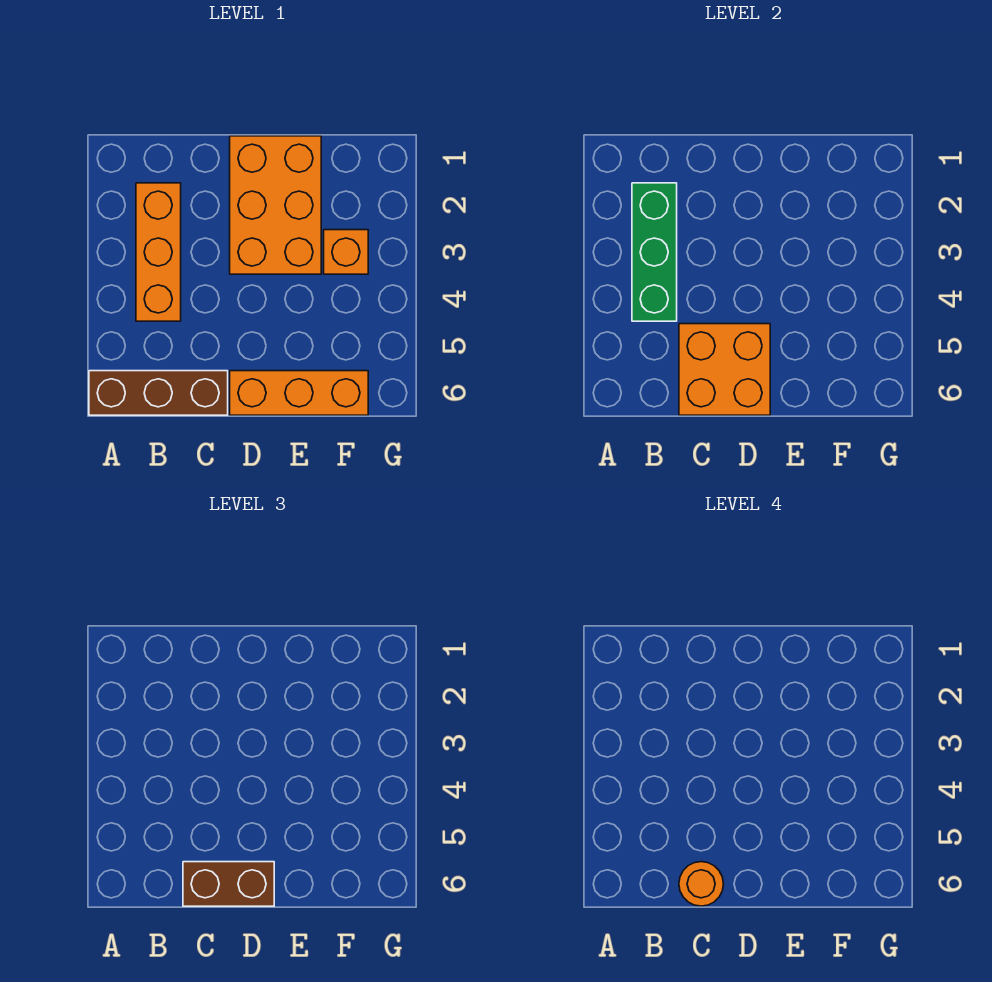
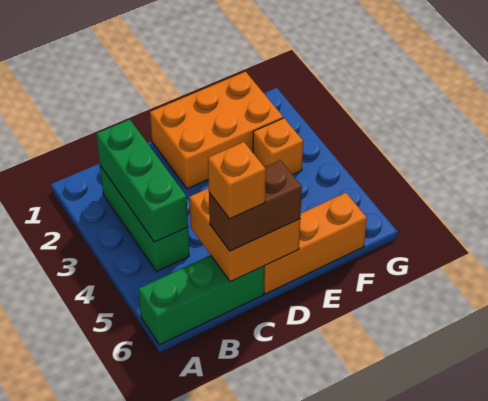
brown brick A6:C6 level 1 -> green brick A6:C6 level 1
orange brick B2:B4 level 1 -> green brick B2:B4 level 1
orange round brick C6 level 4 -> orange brick C6 level 4
orange brick D1:E3 level 1 -> orange brick D1:F2 level 1

